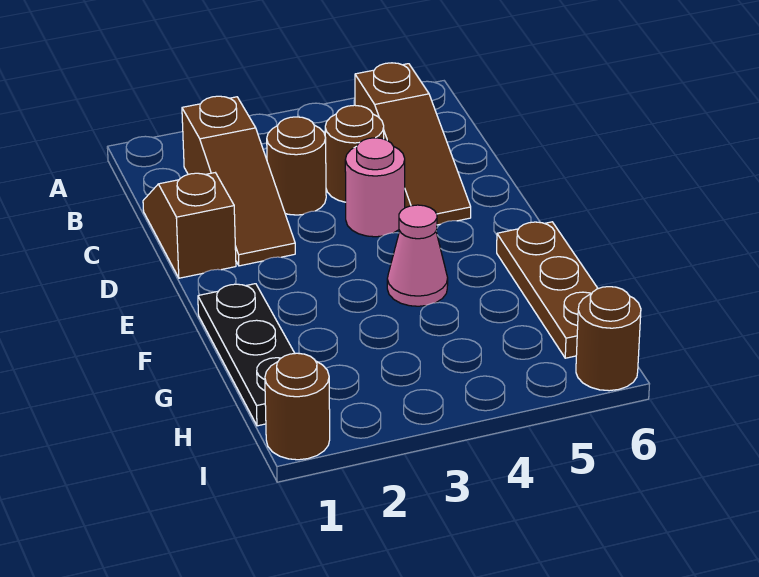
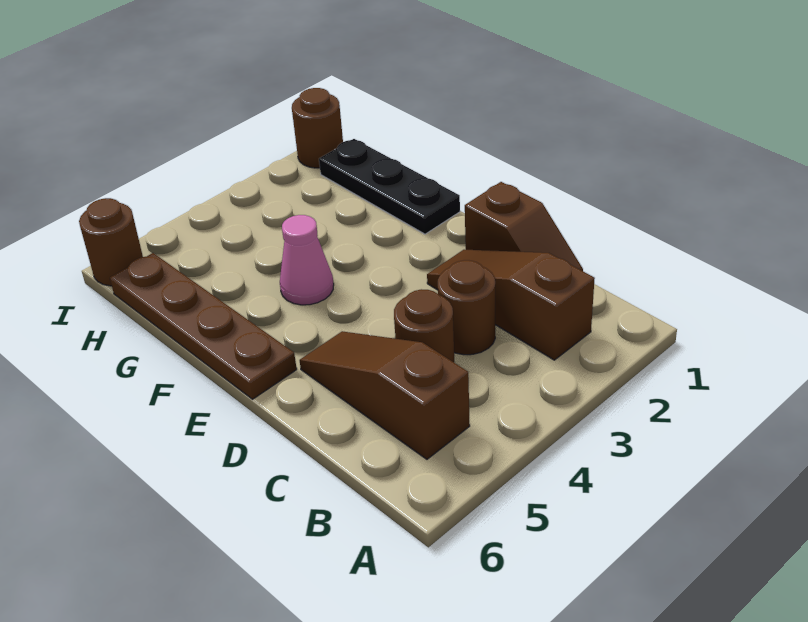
pink round brick D4 level 1 -> none
brown plate F6:H6 level 1 -> brown plate E6:H6 level 1

